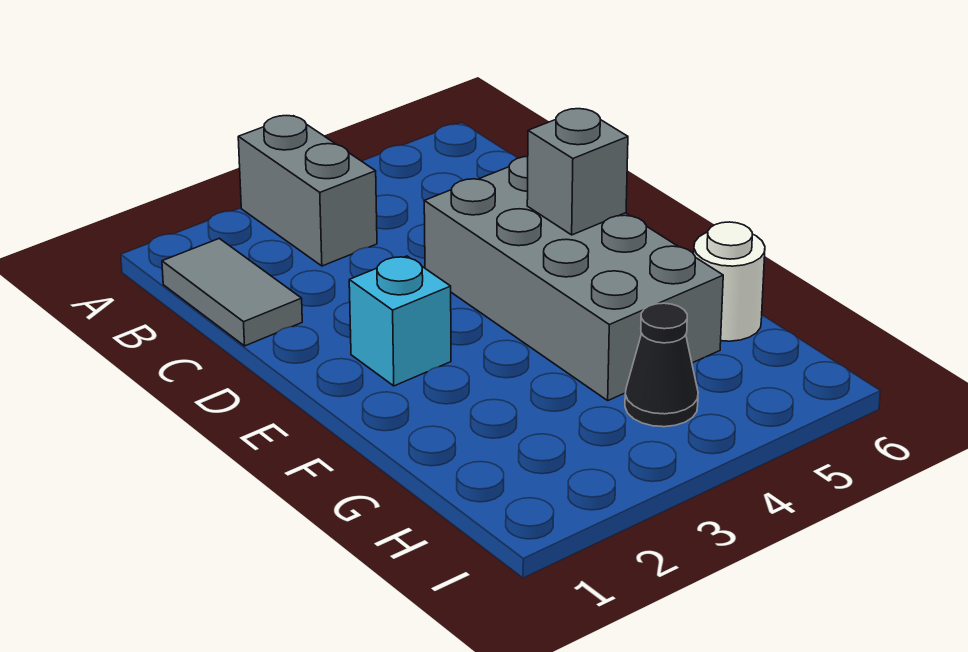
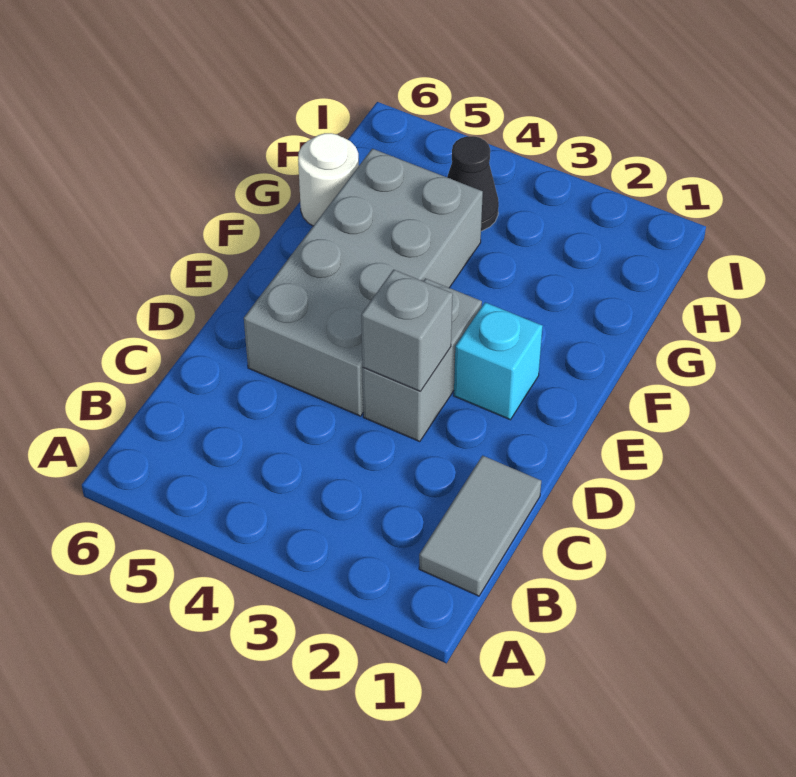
grey brick A3:B3 level 1 -> grey brick D3:E3 level 1
grey brick E5 level 2 -> grey brick D3 level 2

